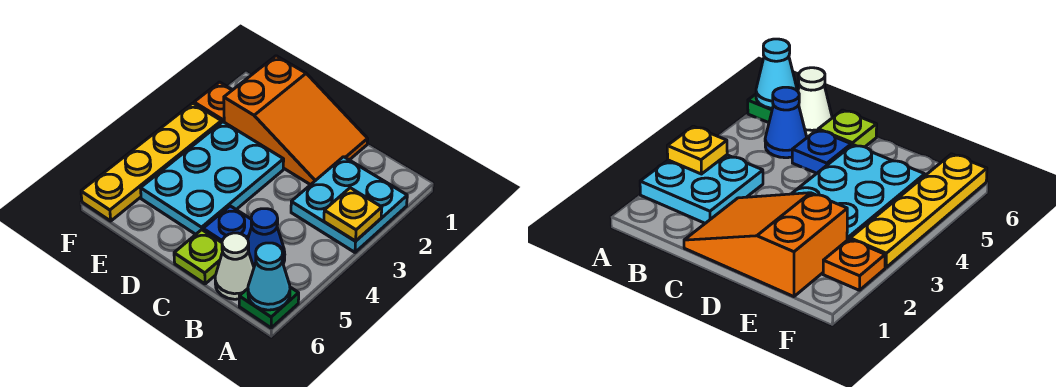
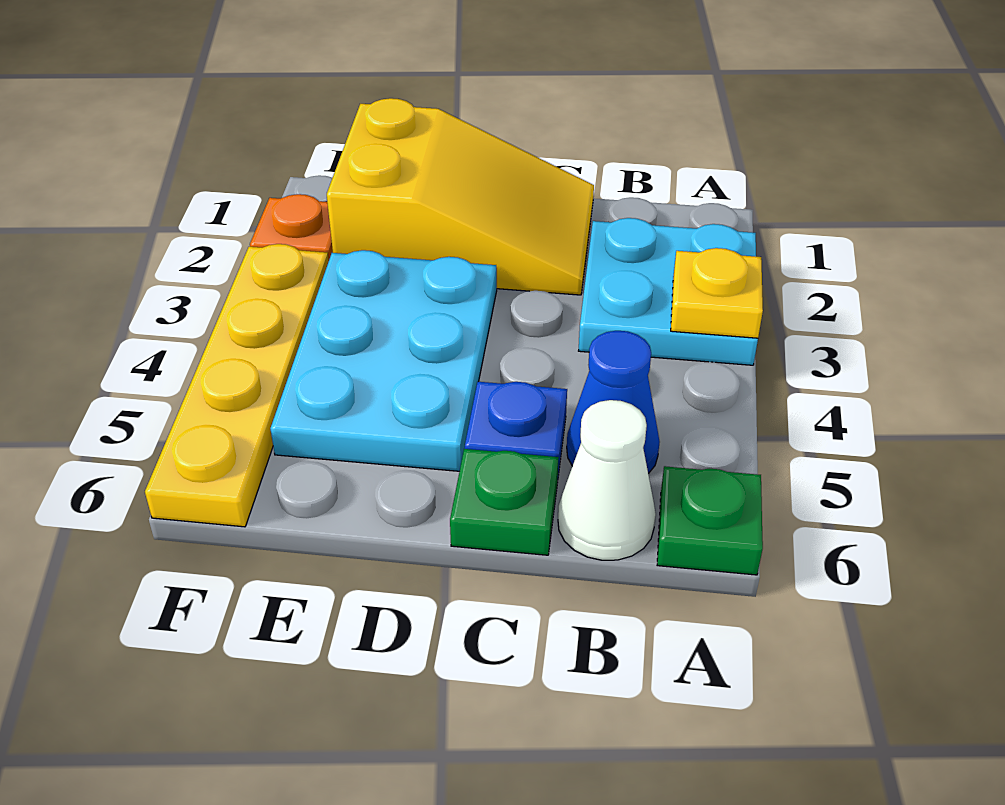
cyan cone A6 level 2 -> none
orange slope C1:E2 level 1 top E -> yellow slope C1:E2 level 1 top E
lime plate C6 level 1 -> green plate C6 level 1

